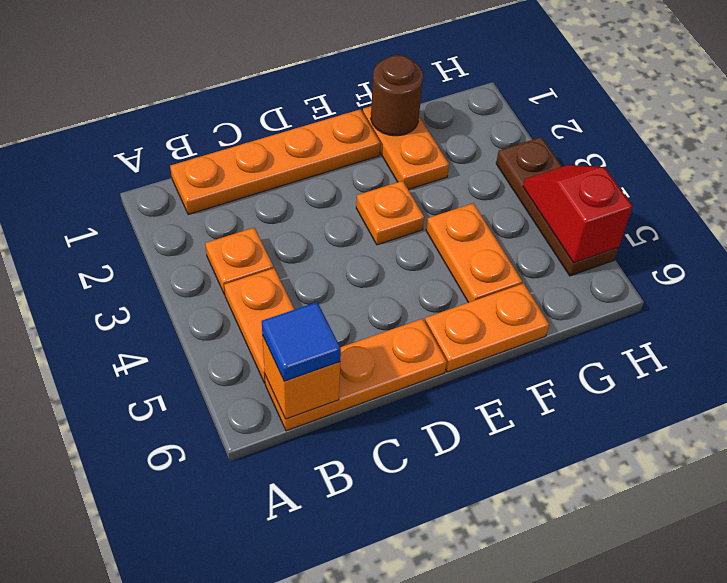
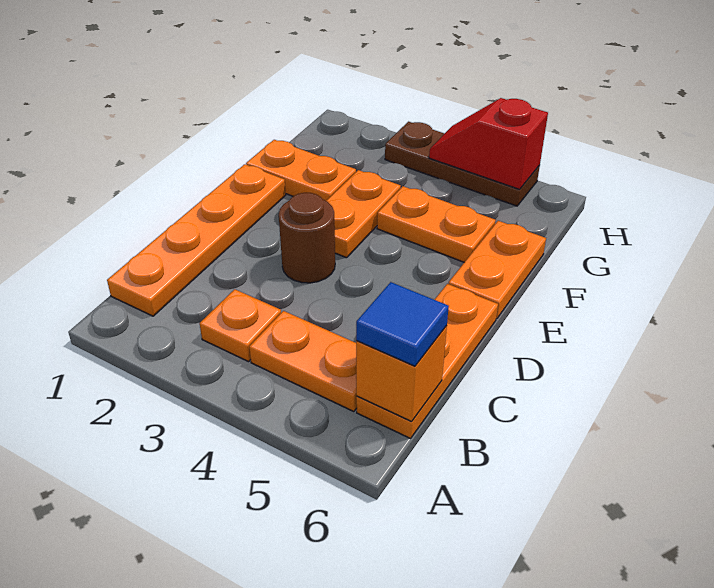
orange plate E3 level 1 -> orange plate E3:F3 level 1
brown round brick F1 level 2 -> brown round brick D3 level 1

